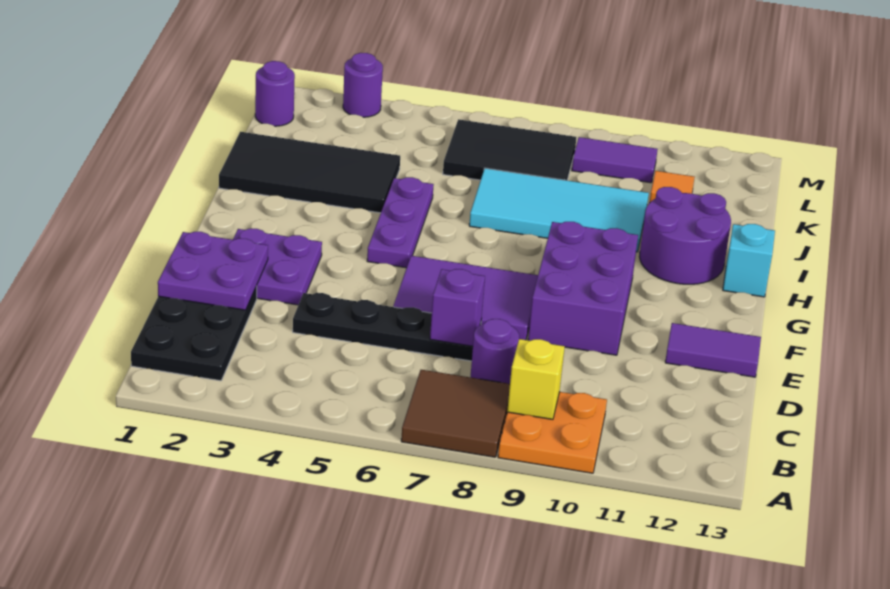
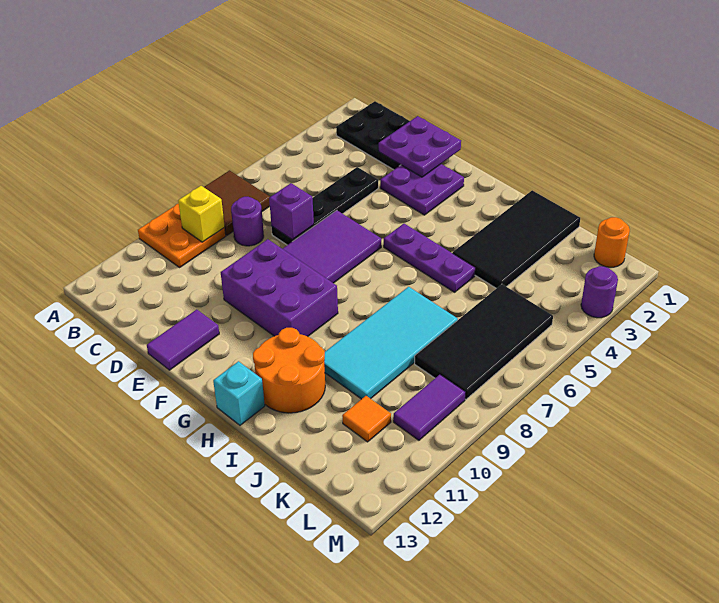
purple round brick H11:I12 level 1 -> orange round brick H11:I12 level 1
black tile K6:L8 level 1 -> black tile K5:L8 level 1
purple round brick L1 level 1 -> orange round brick L1 level 1

